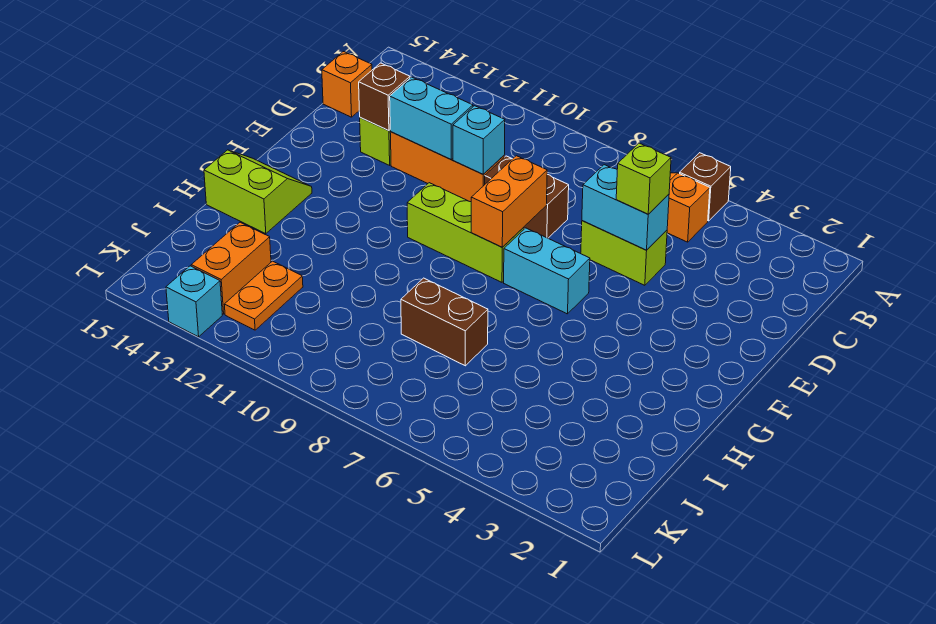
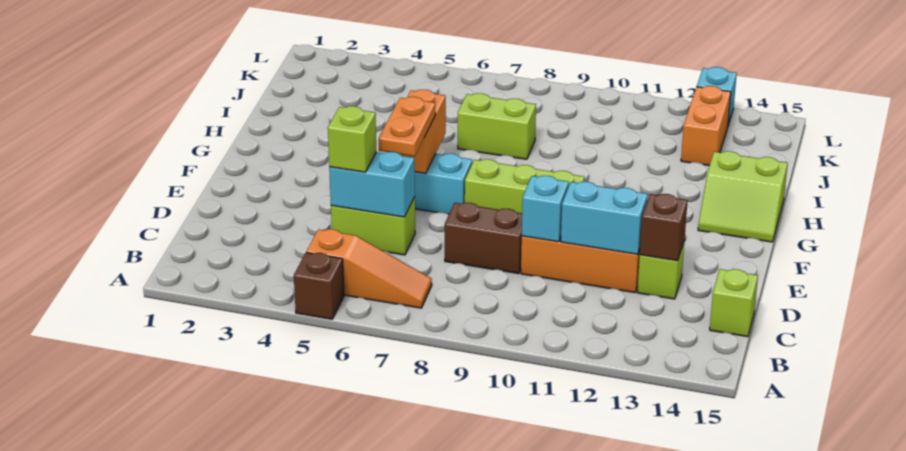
orange brick C15 level 1 -> lime brick C15 level 1
orange brick E8:F8 level 2 -> orange brick F6:G6 level 2
brown brick I7:I8 level 1 -> lime brick I7:I8 level 1
orange plate J12:K12 level 1 -> orange plate E6:F6 level 3

